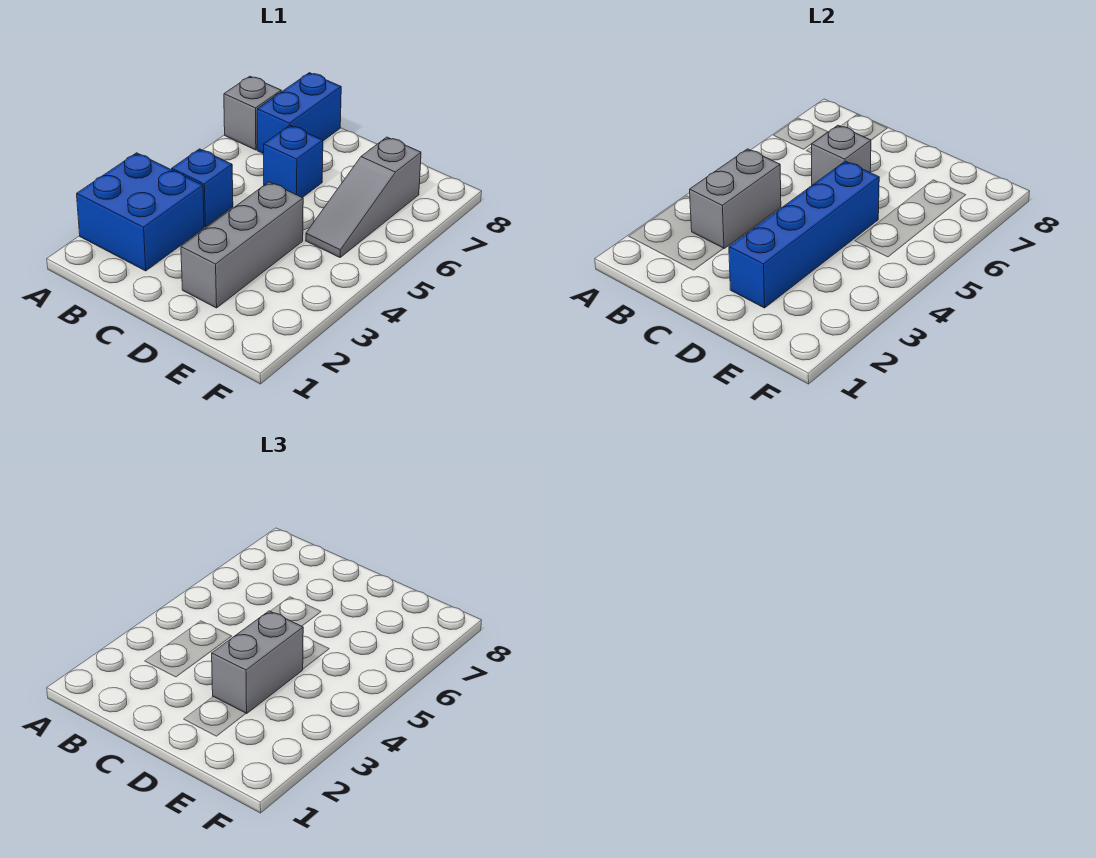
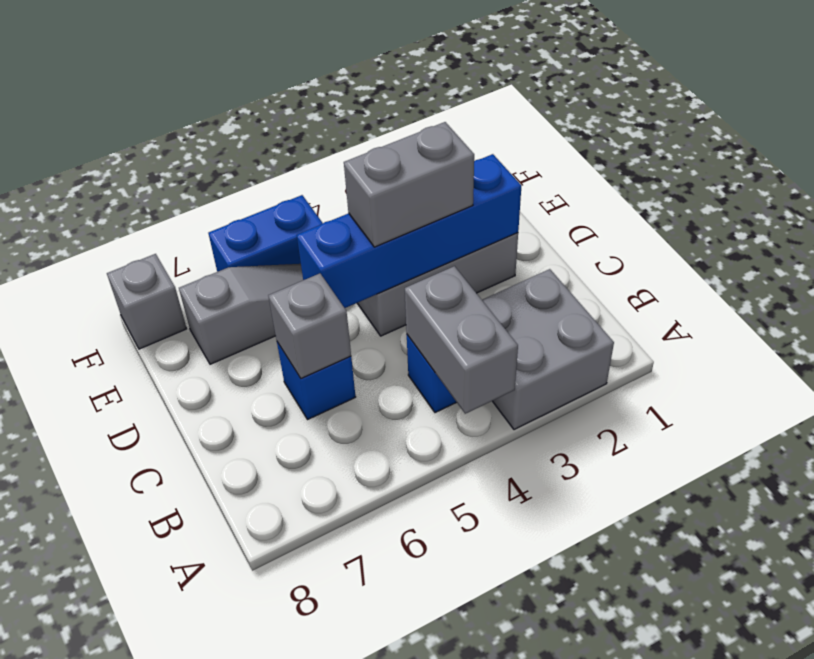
blue brick A2:B3 level 1 -> grey brick A2:B3 level 1
grey brick A7 level 1 -> grey brick F8 level 1
grey brick B3:B4 level 2 -> grey brick A4:B4 level 2
blue brick B7:B8 level 1 -> blue brick F5:F6 level 1

